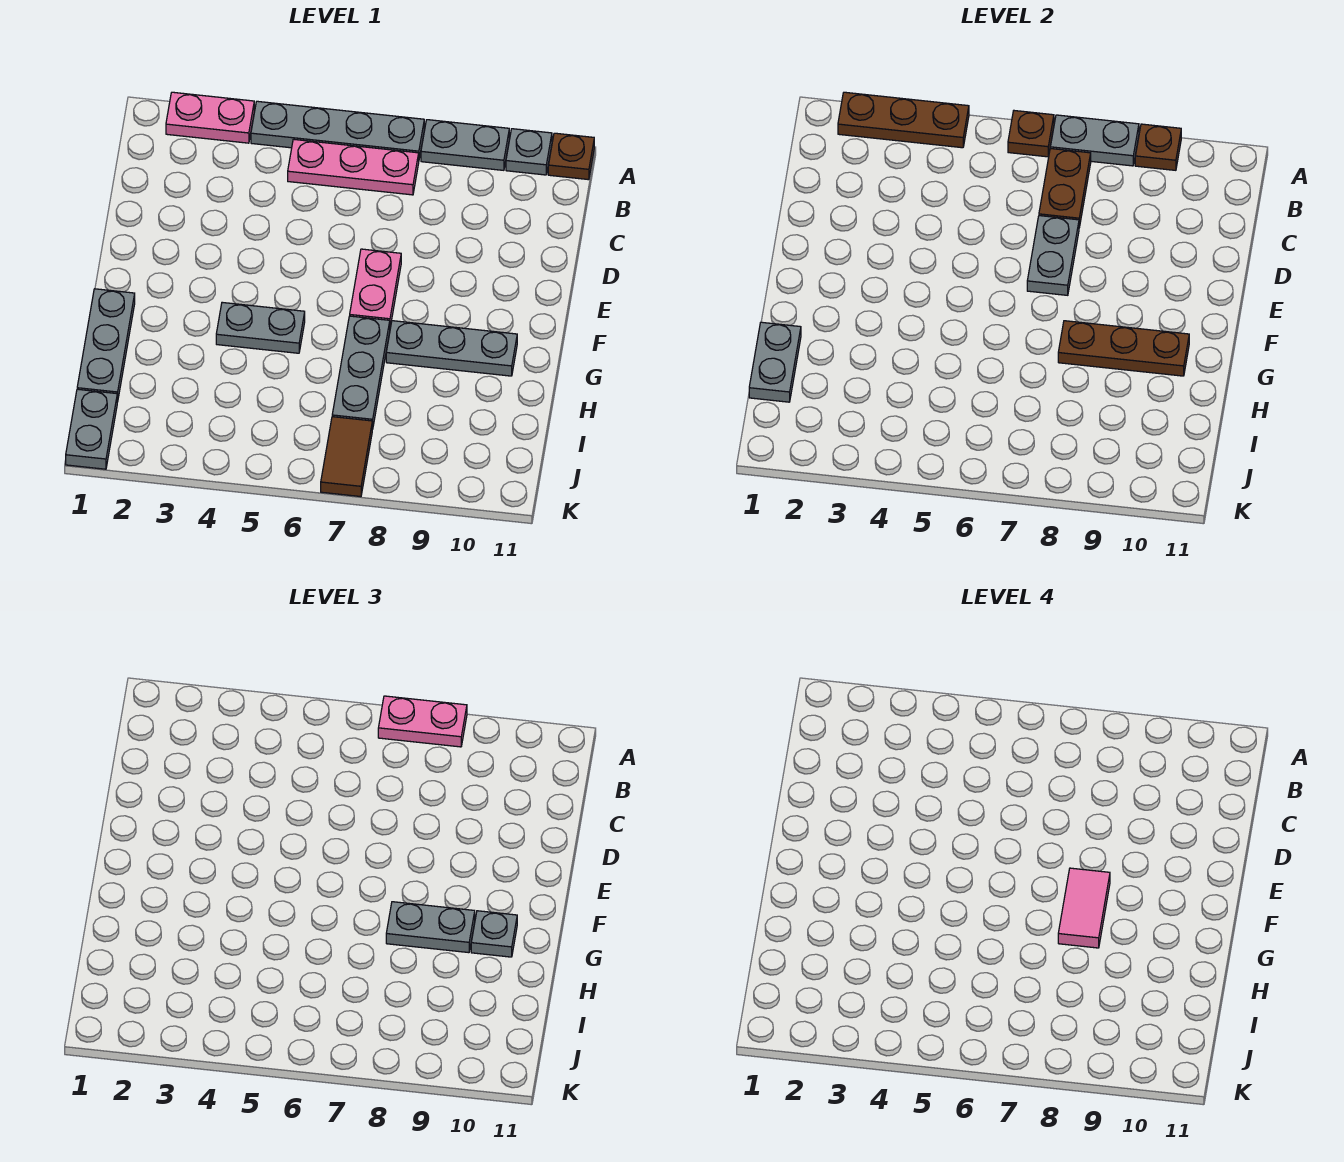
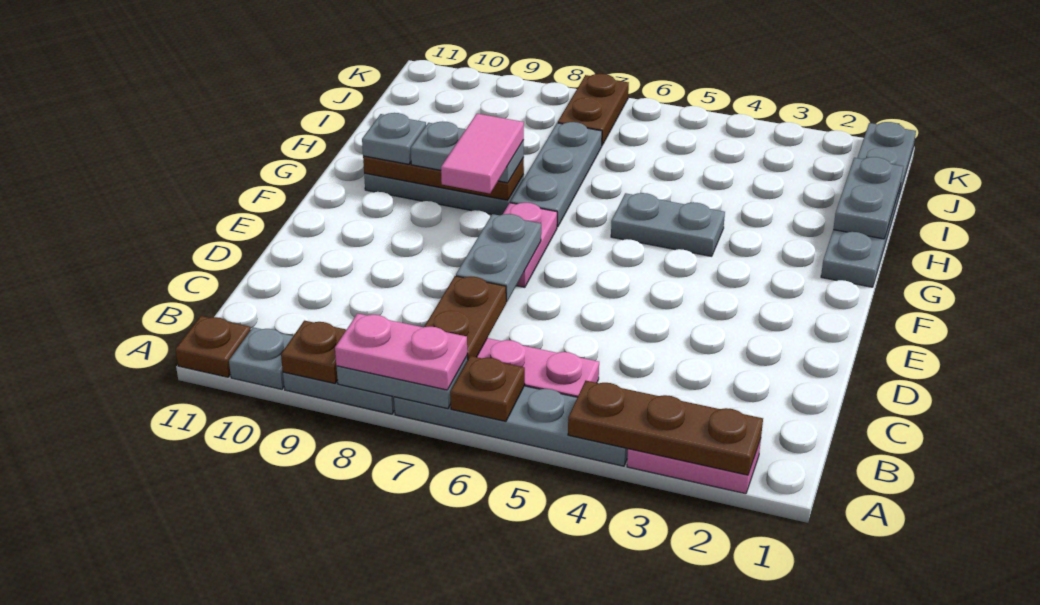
brown tile J7:K7 level 1 -> brown plate J7:K7 level 1

